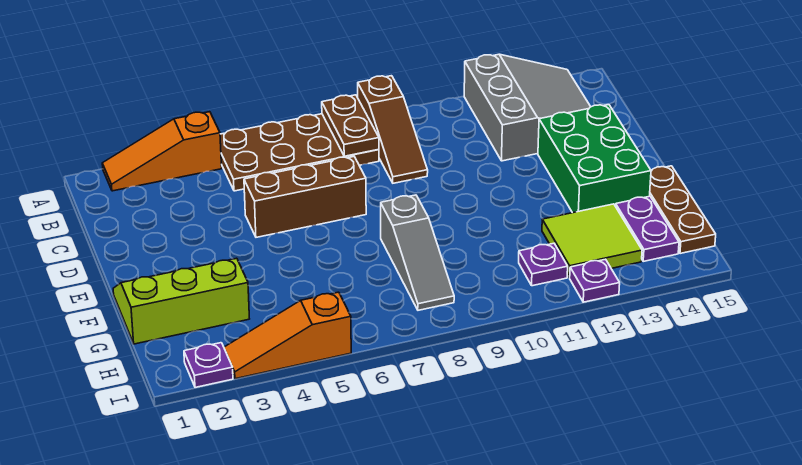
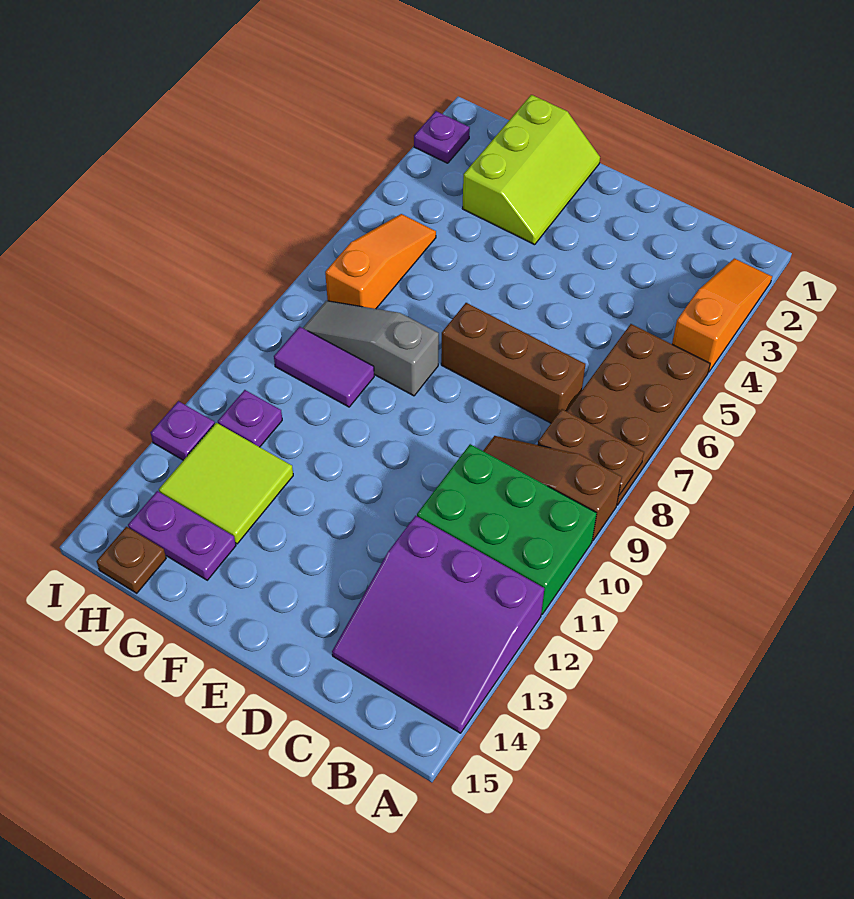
grey slope A12:C14 level 1 top 12 -> purple slope A12:C14 level 1 top 12
brown brick D5:D7 level 1 -> brown brick C7:E7 level 1
green brick D13:F14 level 1 -> green brick A10:C11 level 1
brown plate F15:H15 level 1 -> brown plate H15 level 1
none -> purple tile G9:H9 level 1
orange slope I3:I5 level 1 top 5 -> orange slope H5:H7 level 1 top 7

